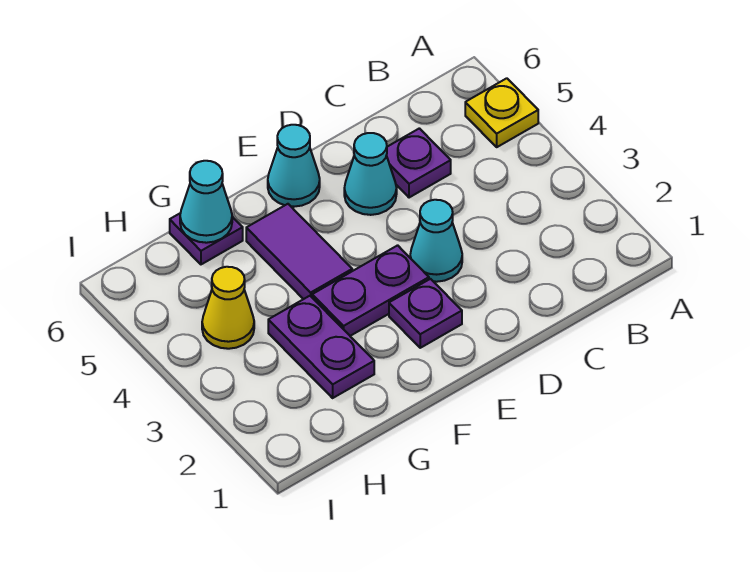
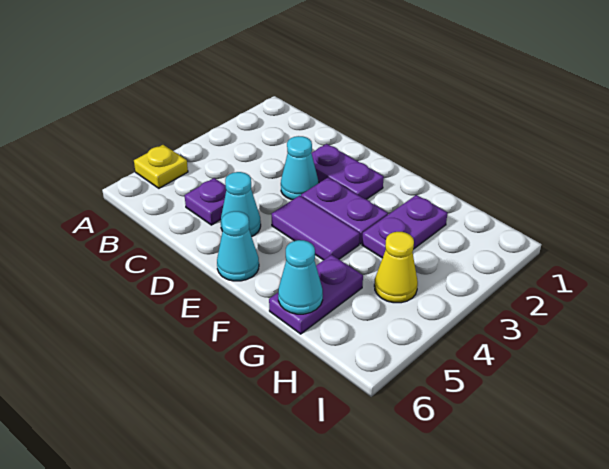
purple plate E2 level 1 -> purple plate D2:E2 level 1
purple tile F4:F5 level 1 -> purple tile E4:F4 level 1
purple plate G6 level 1 -> purple plate G5:G6 level 1

